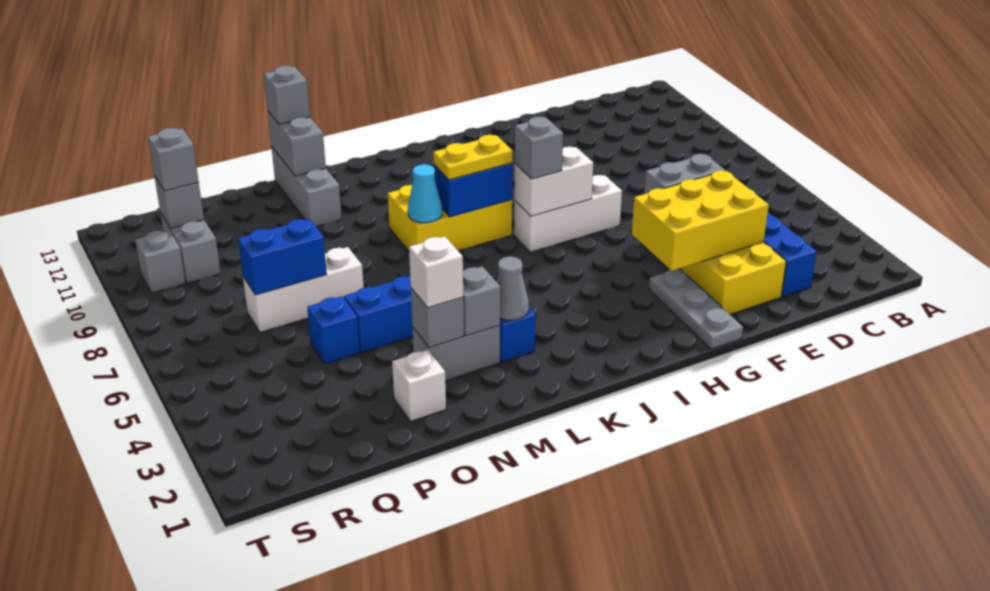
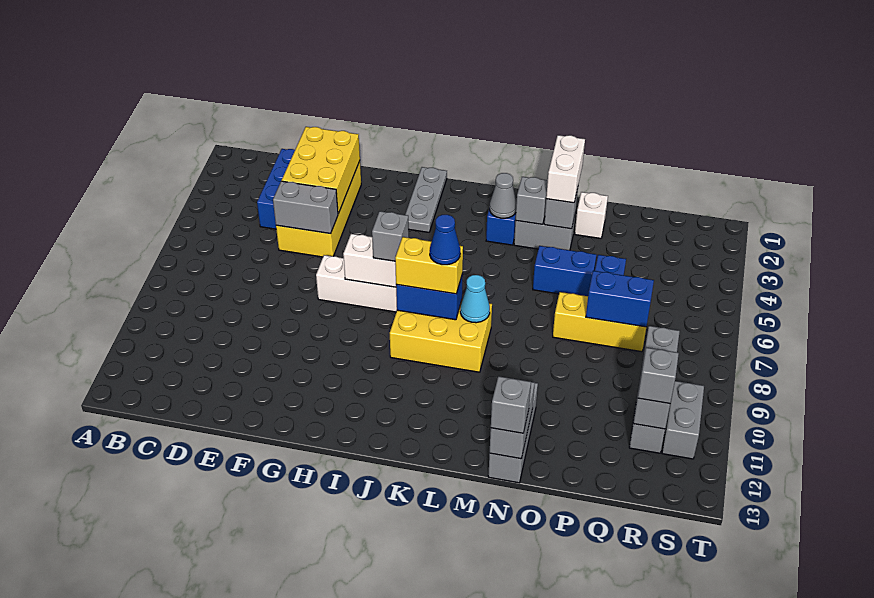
yellow brick E3:G4 level 2 -> yellow brick E2:F4 level 2
grey plate G1:G3 level 1 -> grey plate I1:I3 level 1
yellow plate J8:K8 level 3 -> yellow brick J8:K8 level 3
none -> blue cone K8 level 4
white brick N3 level 3 -> white brick N2:N3 level 3
white brick O7:Q7 level 1 -> yellow brick O7:Q7 level 1
grey brick R11 level 2 -> grey brick R9:R11 level 2
grey brick S10 level 1 -> grey brick S10:S11 level 1

